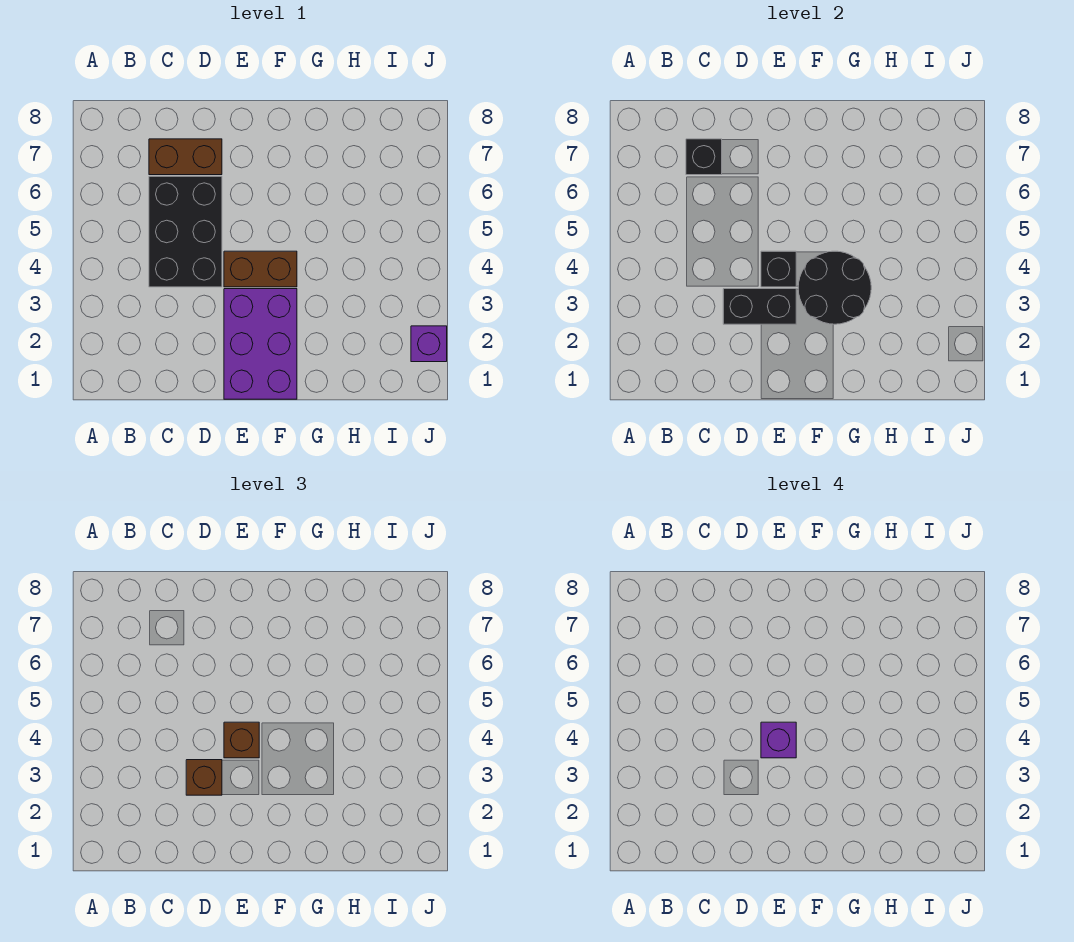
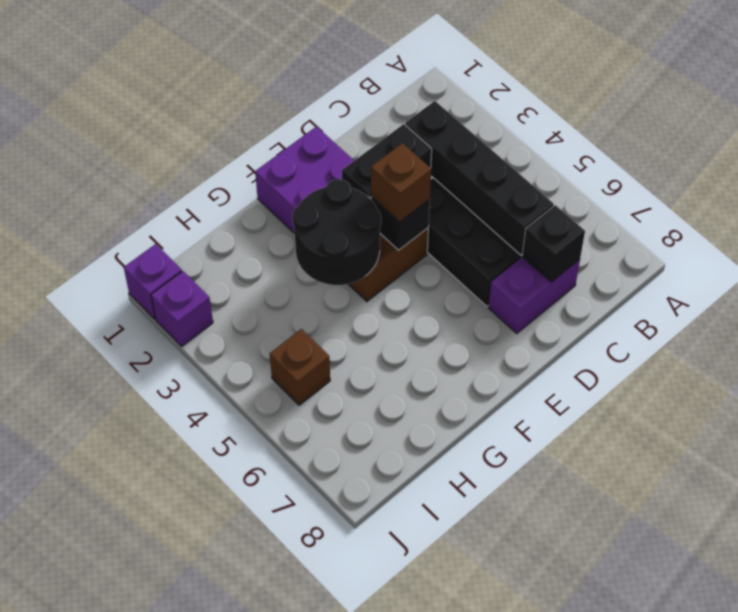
none -> black brick C3:C6 level 2
brown brick C7:D7 level 1 -> purple brick C7:D7 level 1
brown brick D3 level 3 -> brown brick I5 level 1
purple brick E4 level 4 -> purple brick J1 level 1

